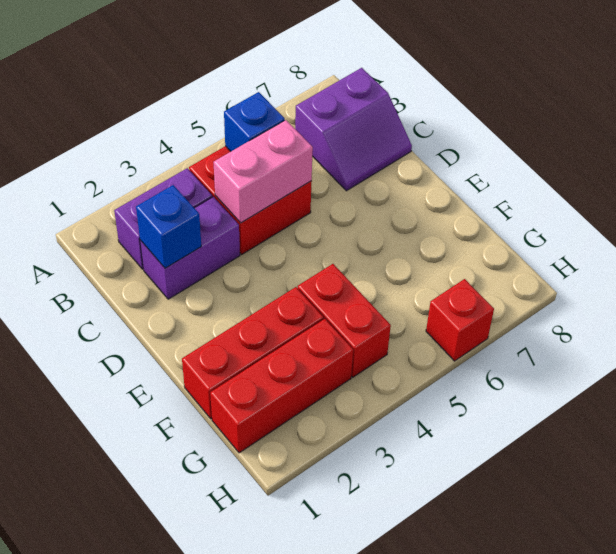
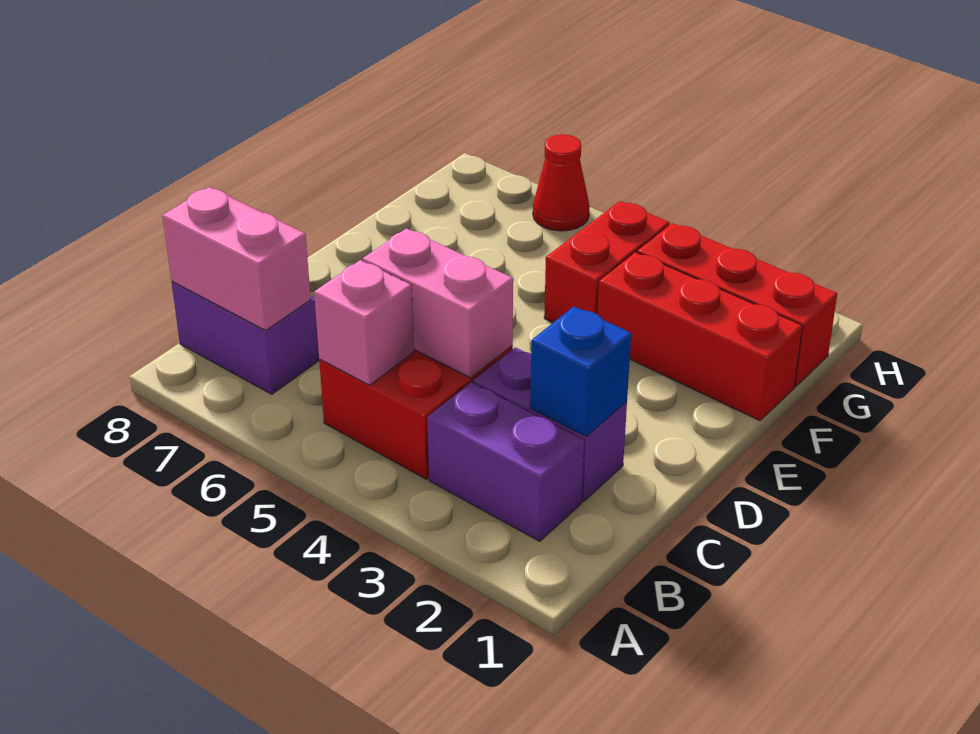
blue brick B5 level 2 -> pink brick B5 level 2
none -> pink brick B7:B8 level 2
red brick H6 level 1 -> red cone H6 level 1

